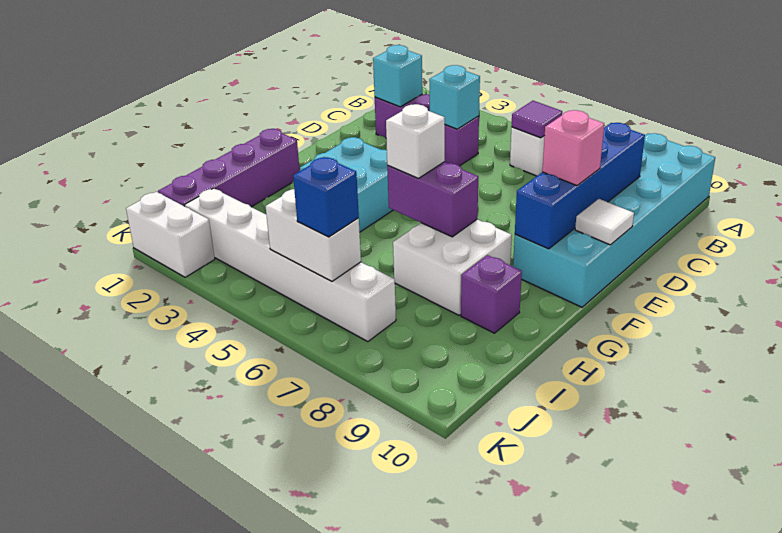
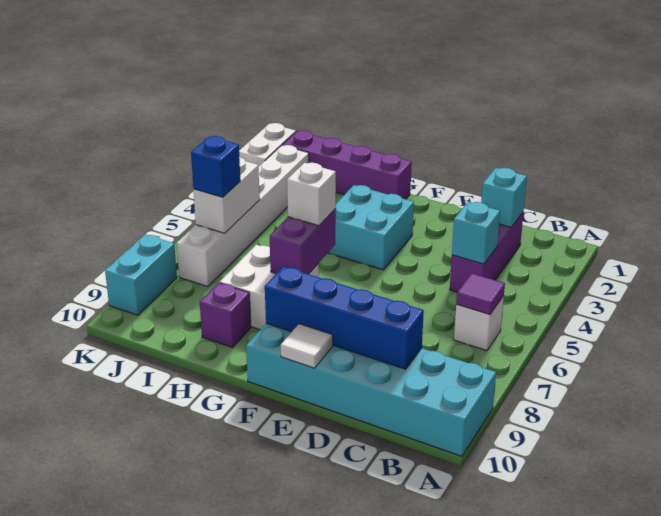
pink brick E9 level 3 -> none
none -> cyan brick K8:K9 level 1

